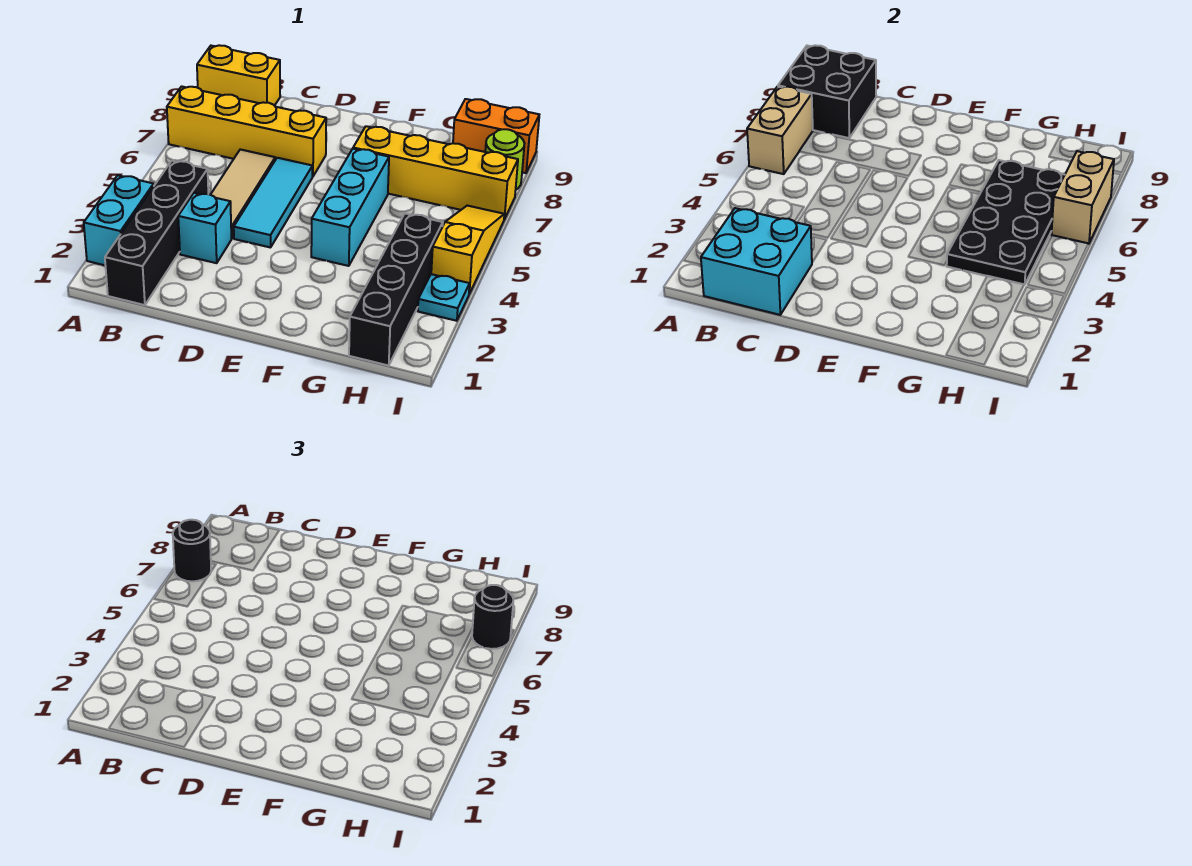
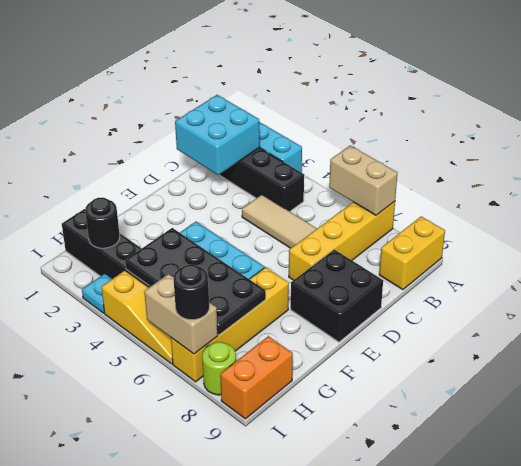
black round brick A7 level 3 -> black round brick H2 level 2
black brick A8:B9 level 2 -> black brick D8:E9 level 1
cyan brick C3 level 1 -> none
cyan tile D4:D6 level 1 -> none

